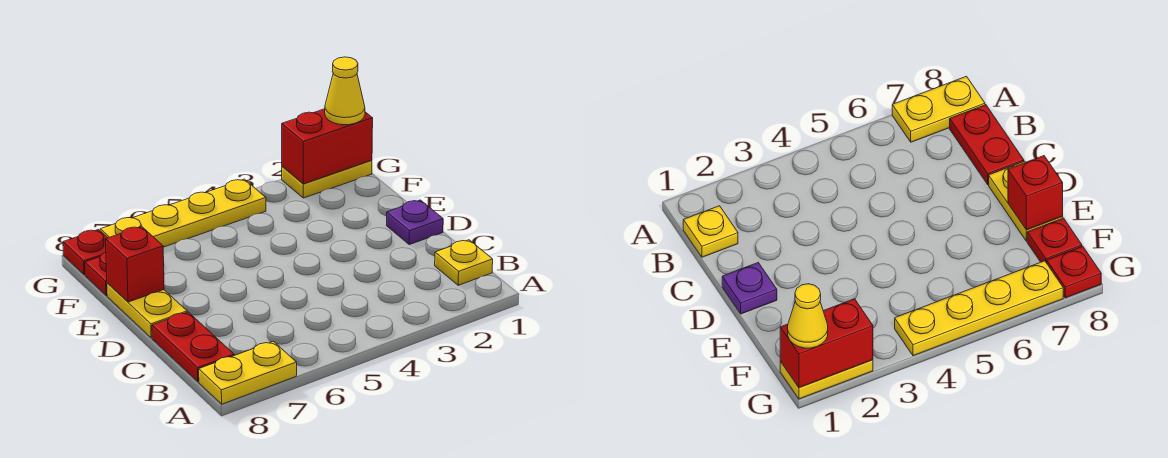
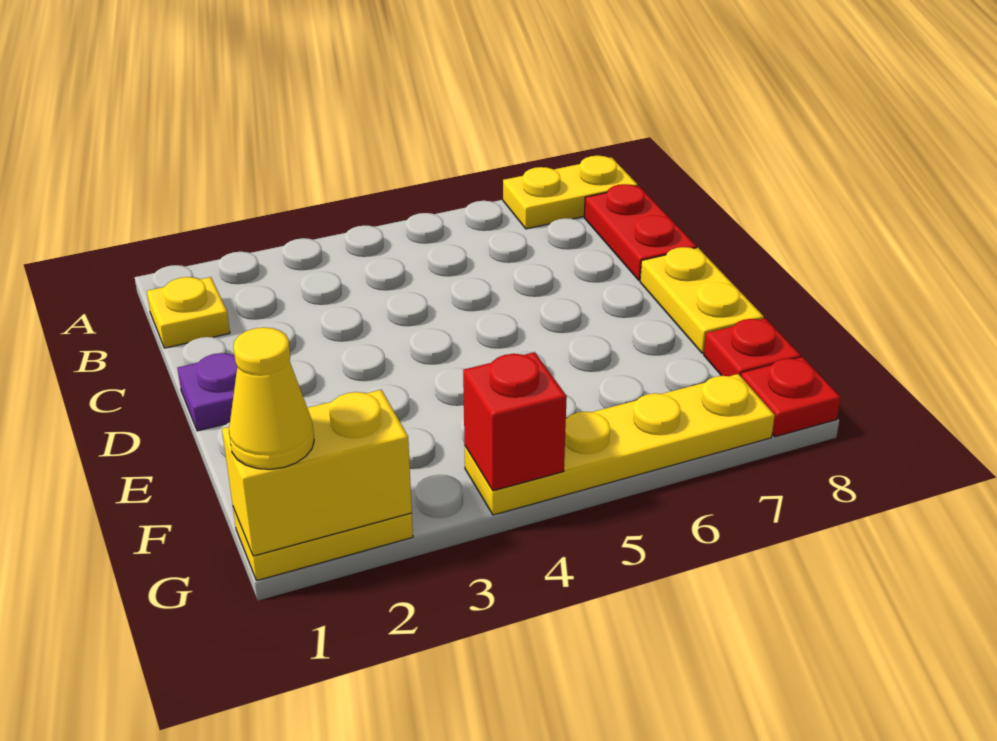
red brick E8 level 2 -> red brick G4 level 2
red brick G1:G2 level 2 -> yellow brick G1:G2 level 2

